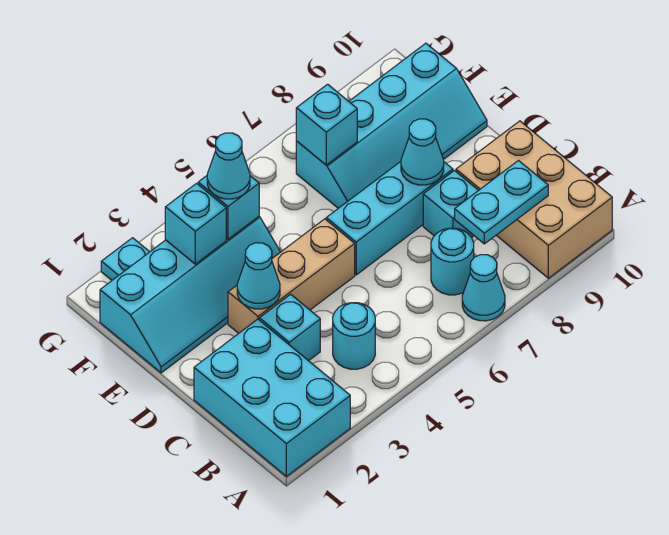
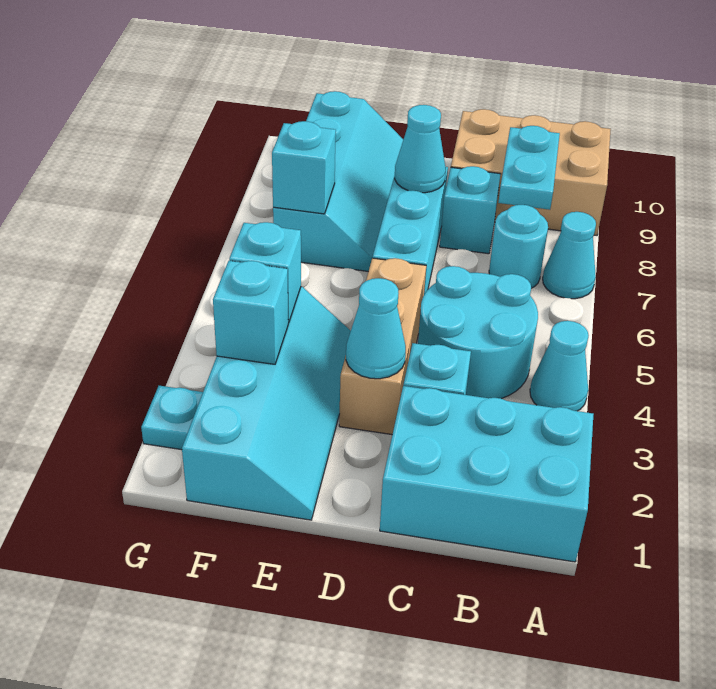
cyan round brick B4 level 1 -> cyan round brick B4:C5 level 1
cyan cone F4 level 3 -> cyan cone A4 level 1

